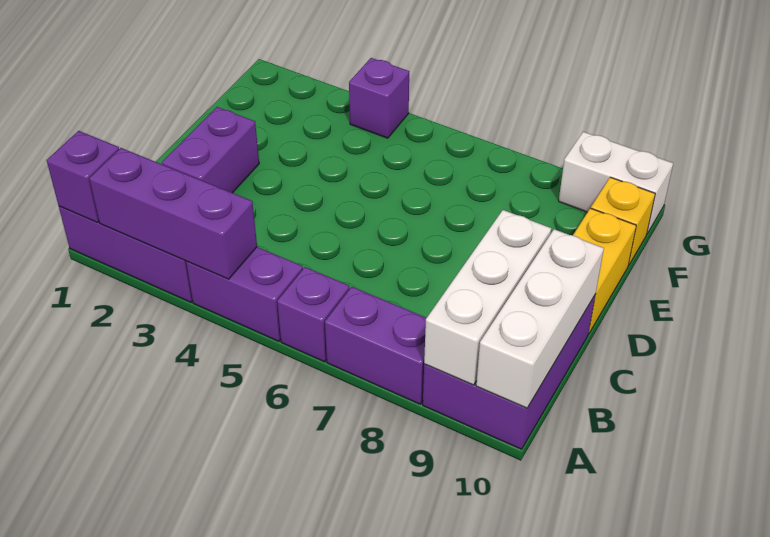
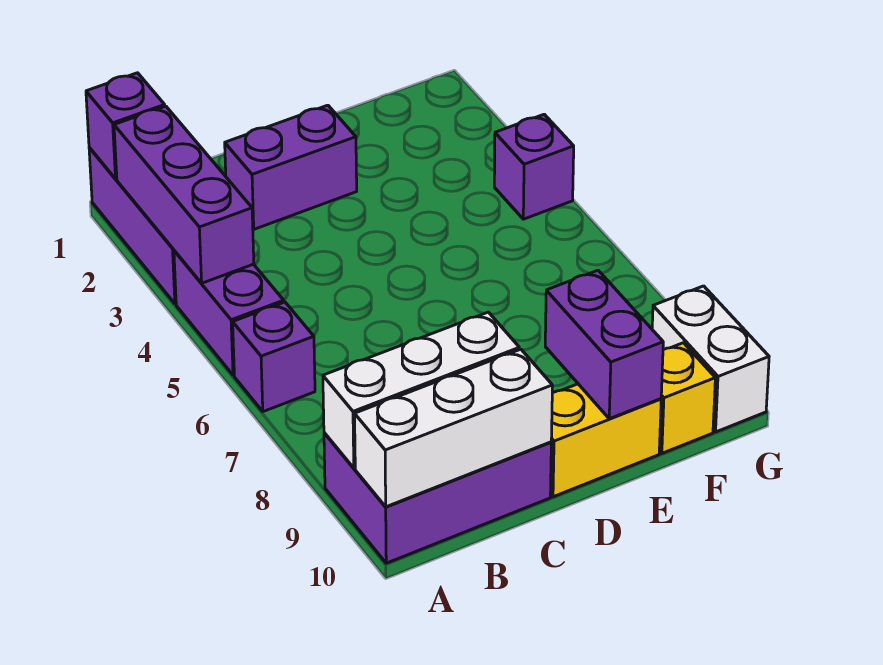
purple brick A7:A8 level 1 -> purple brick E9:E10 level 2

